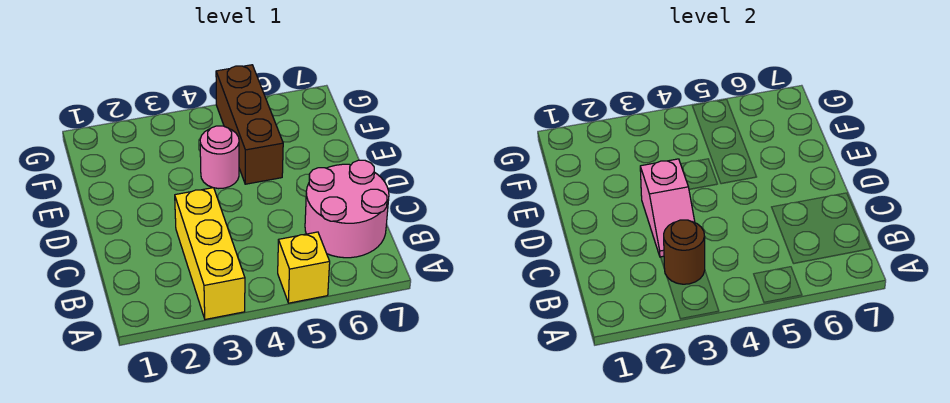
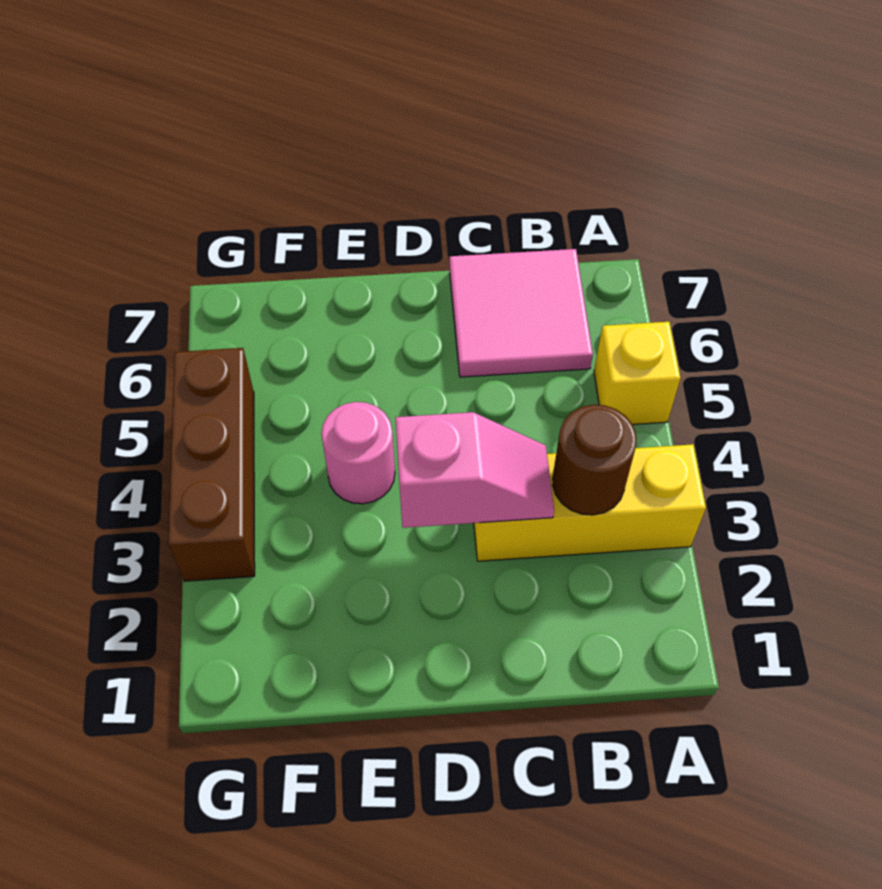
pink round brick B6:C7 level 1 -> pink tile B6:C7 level 1
brown brick E5:G5 level 1 -> brown brick G3:G5 level 1

